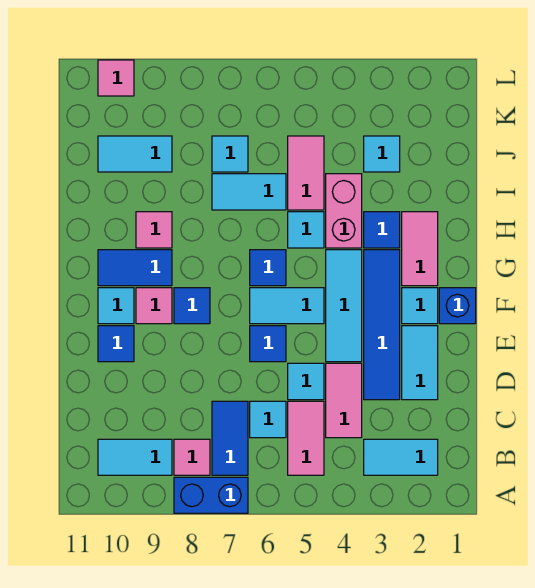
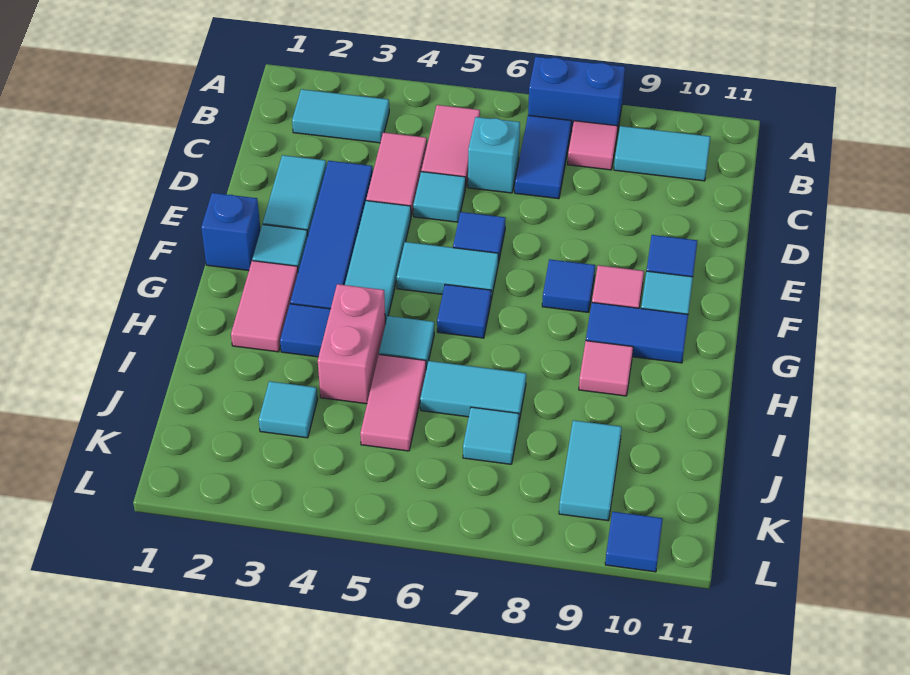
cyan tile C6 level 1 -> cyan brick C6 level 1
cyan tile J9:J10 level 1 -> cyan tile J9:K9 level 1
pink tile L10 level 1 -> blue tile L10 level 1

